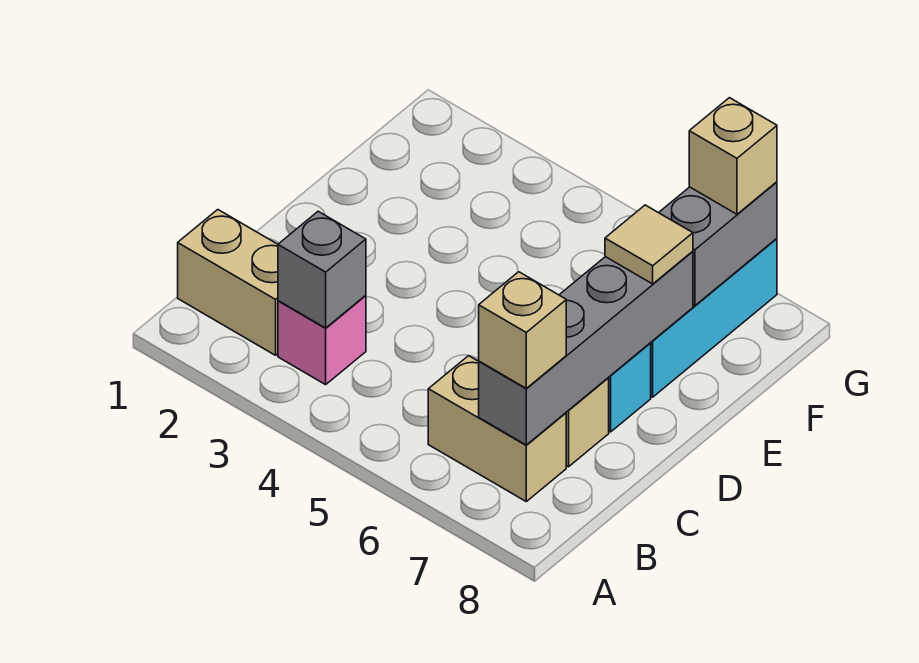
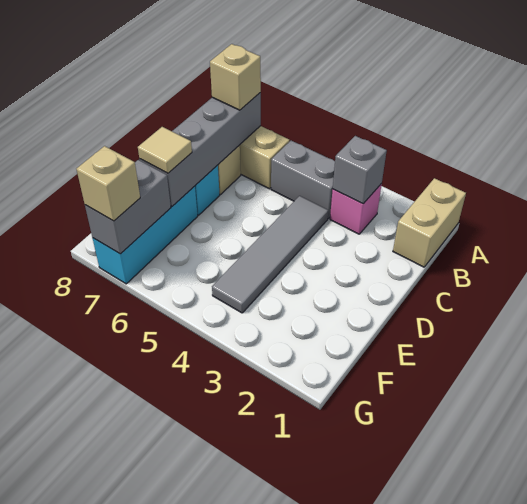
tan brick B1:B2 level 1 -> tan brick A1:B1 level 1
none -> grey brick B4:B5 level 1
none -> grey tile C4:F4 level 1

